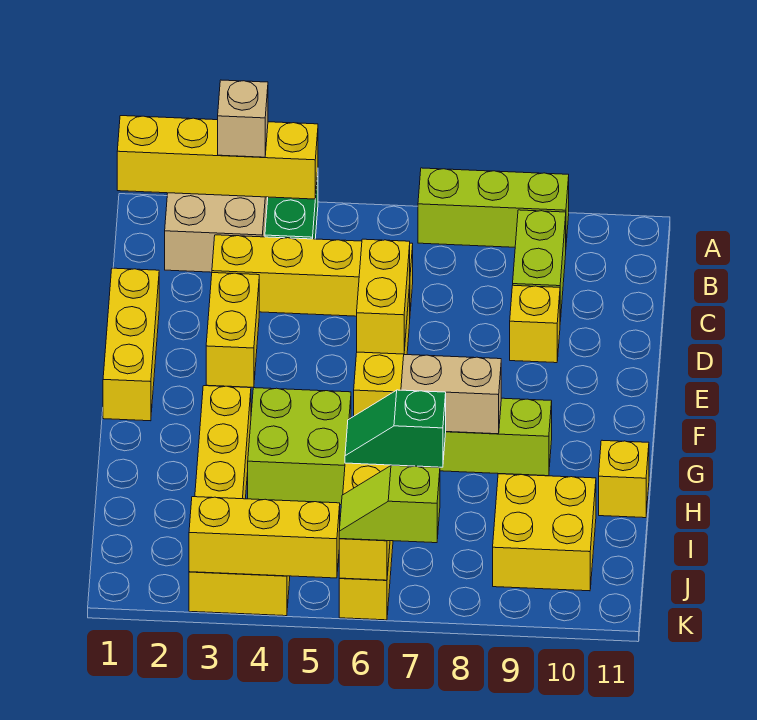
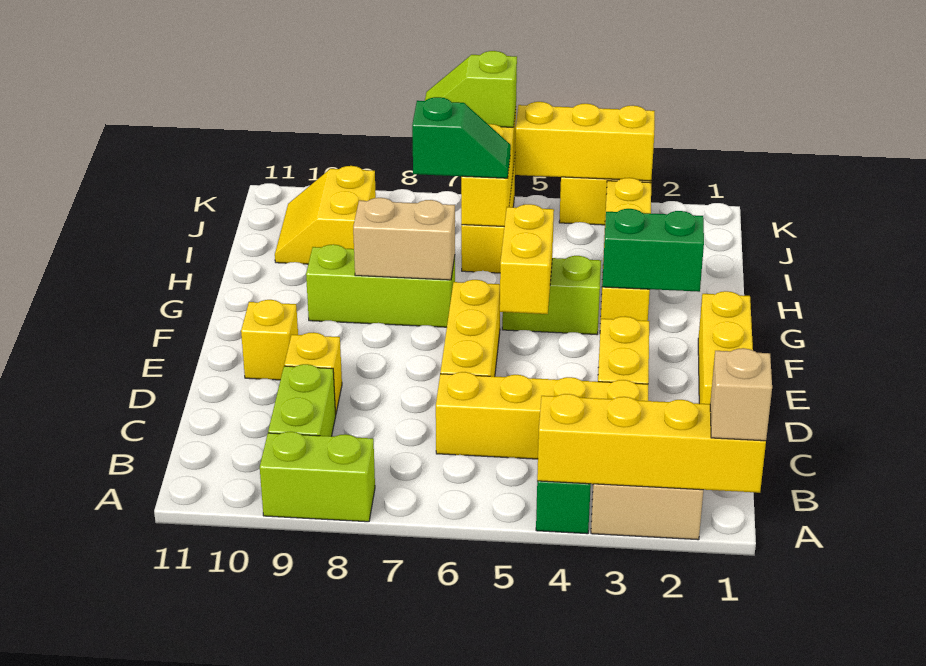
tan brick A3 level 3 -> tan brick A1 level 3
lime brick A7:A9 level 1 -> lime brick A8:A9 level 1
yellow brick D6:E6 level 2 -> yellow brick F5:G5 level 2
none -> green brick G2:G3 level 2
lime brick G4:H5 level 1 -> lime brick G4:G5 level 1
yellow brick H11 level 1 -> yellow brick E10 level 1
yellow brick I9:J10 level 1 -> yellow slope I9:J10 level 1 top 9
lime slope K6:K7 level 3 top 7 -> lime slope K6:K7 level 3 top 6

